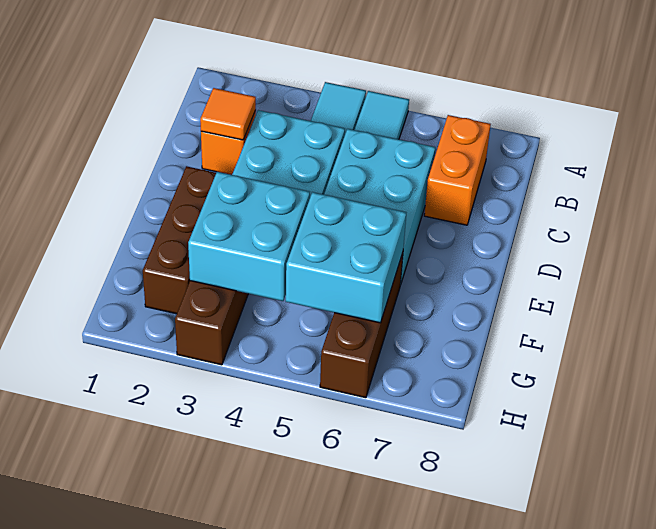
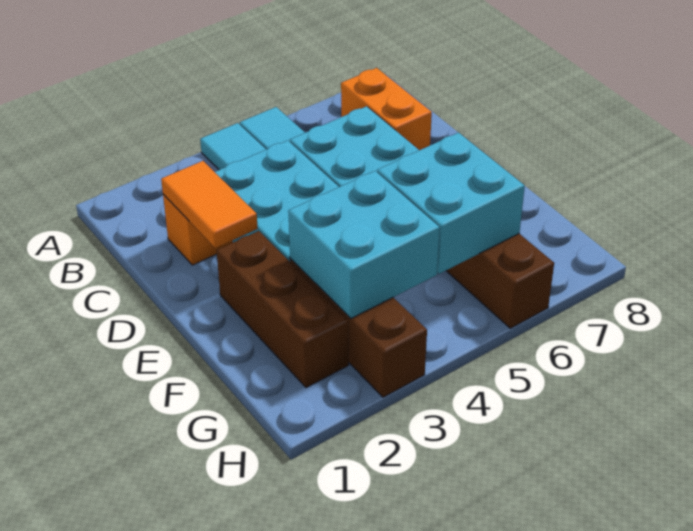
orange tile C2 level 2 -> orange tile C2:D2 level 2

